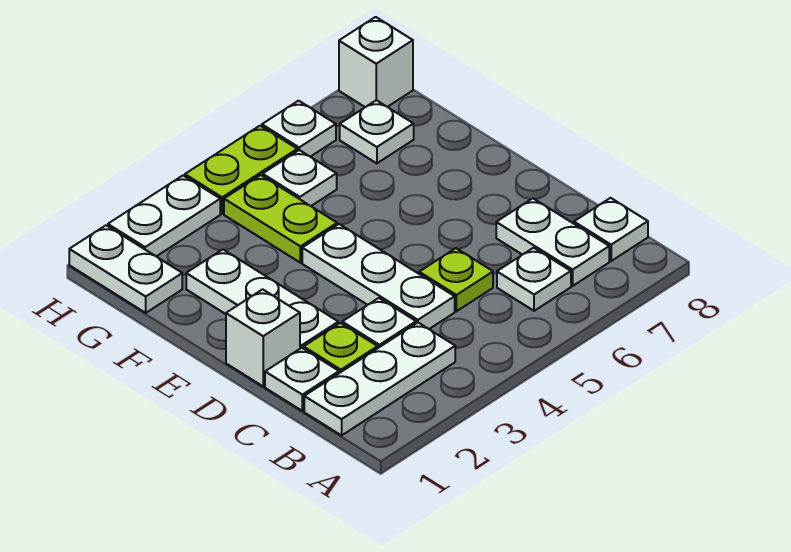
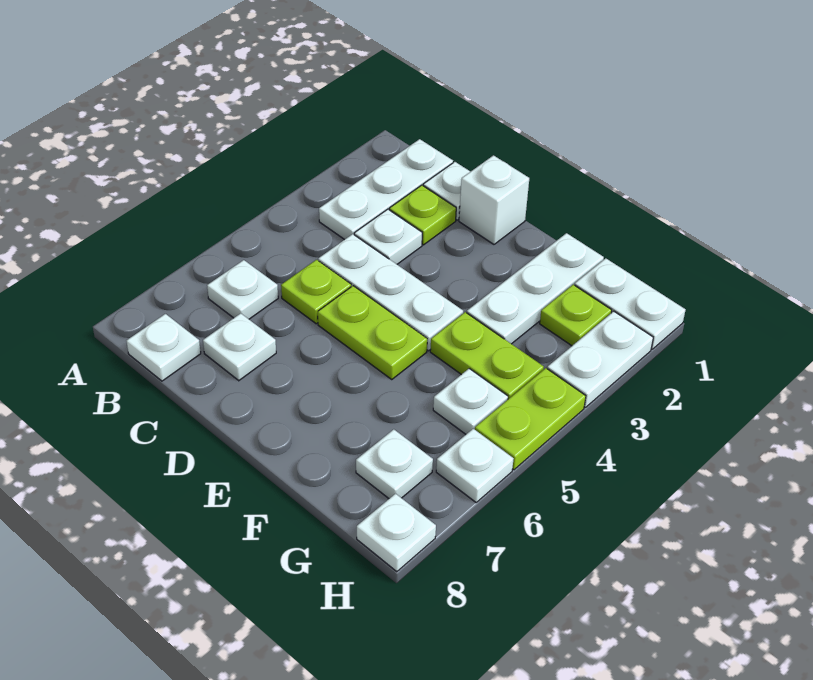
white plate B7:C7 level 1 -> white plate C7 level 1
white plate D2:F2 level 1 -> white plate F1:F3 level 1
none -> lime plate D5:E5 level 1
none -> lime plate G2 level 1
white brick H8 level 1 -> white plate H8 level 1

